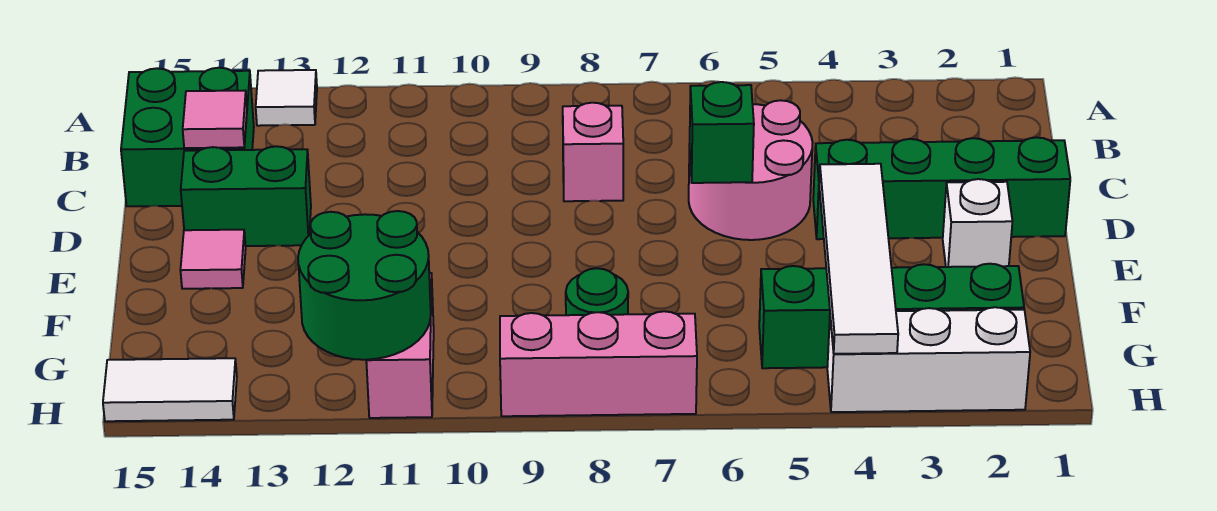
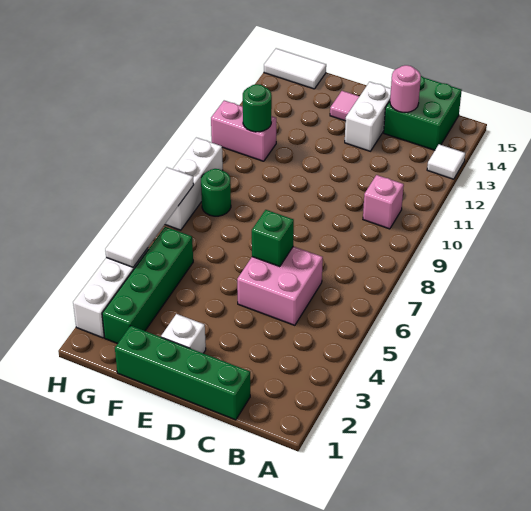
pink round brick C5:D6 level 1 -> pink brick C5:D6 level 1
pink brick C8 level 1 -> pink brick B10 level 1
pink tile C14 level 2 -> pink round brick C14 level 2
green brick D1:D4 level 1 -> green brick C1:F1 level 1
green brick D13:D14 level 1 -> white brick D13:D14 level 1
white tile E4:H4 level 2 -> white tile H4:H7 level 2
green round brick G11:H12 level 2 -> green round brick G11 level 2
pink brick H7:H9 level 1 -> white brick H7:H9 level 1
white tile H14:H15 level 1 -> white tile G15:H15 level 1

